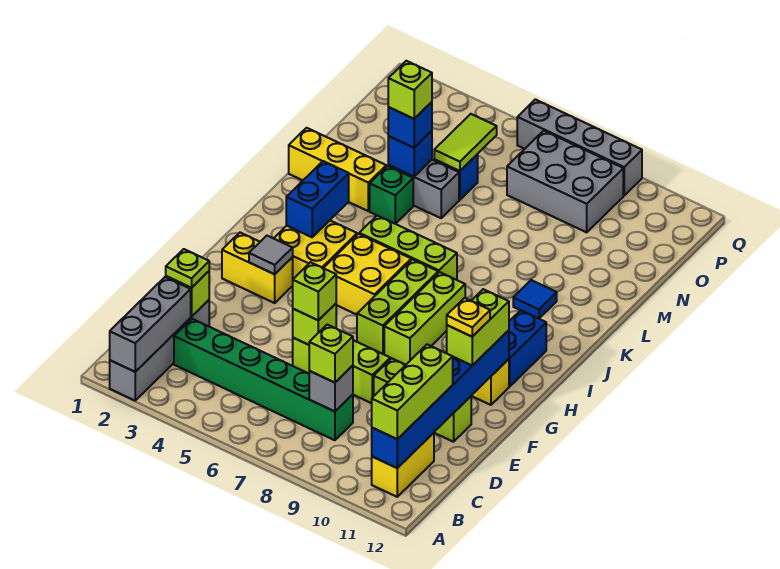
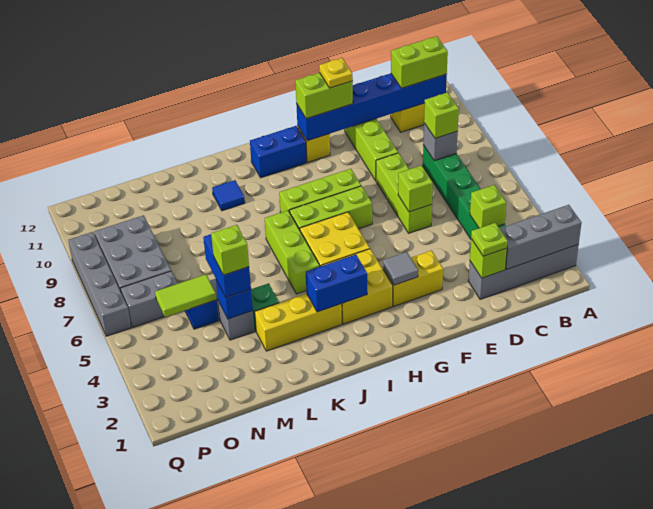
lime brick B11:D11 level 3 -> lime brick B11:C11 level 3
lime brick E6 level 3 -> lime brick C4 level 2
yellow brick G2:G3 level 1 -> yellow brick F3:G3 level 1
yellow brick L1:L3 level 1 -> yellow brick J3:L3 level 1
blue brick M4 level 3 -> blue brick M4:M5 level 3
none -> grey brick O6:P6 level 1

